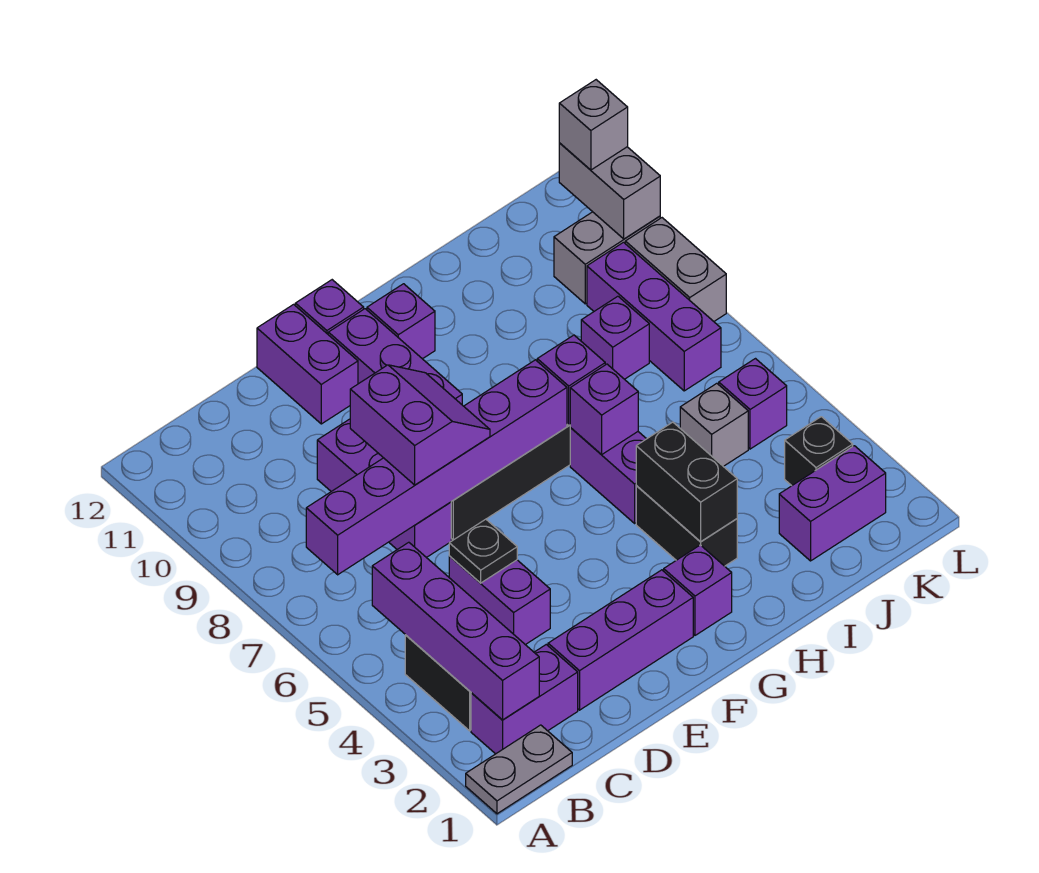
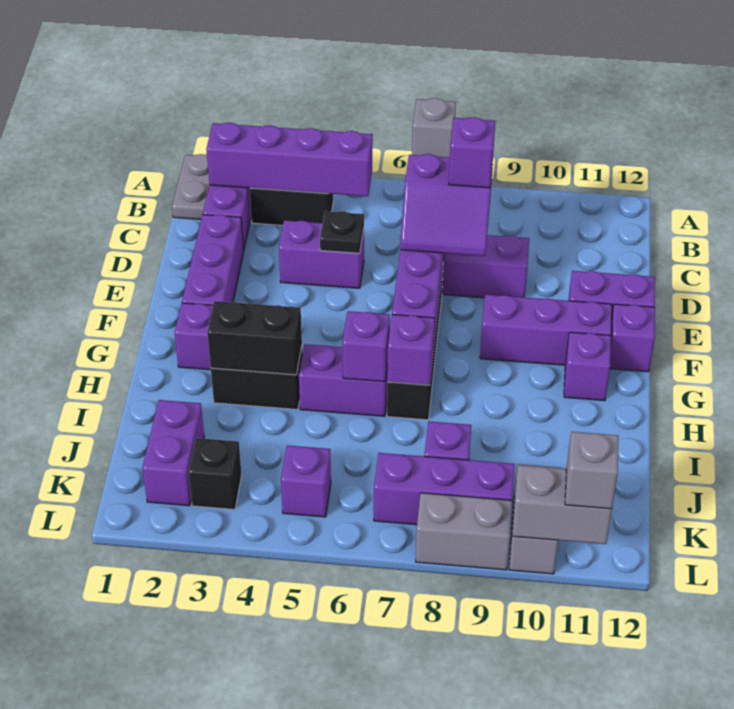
none -> purple brick D8 level 4
grey brick J5 level 1 -> grey brick B7 level 3

